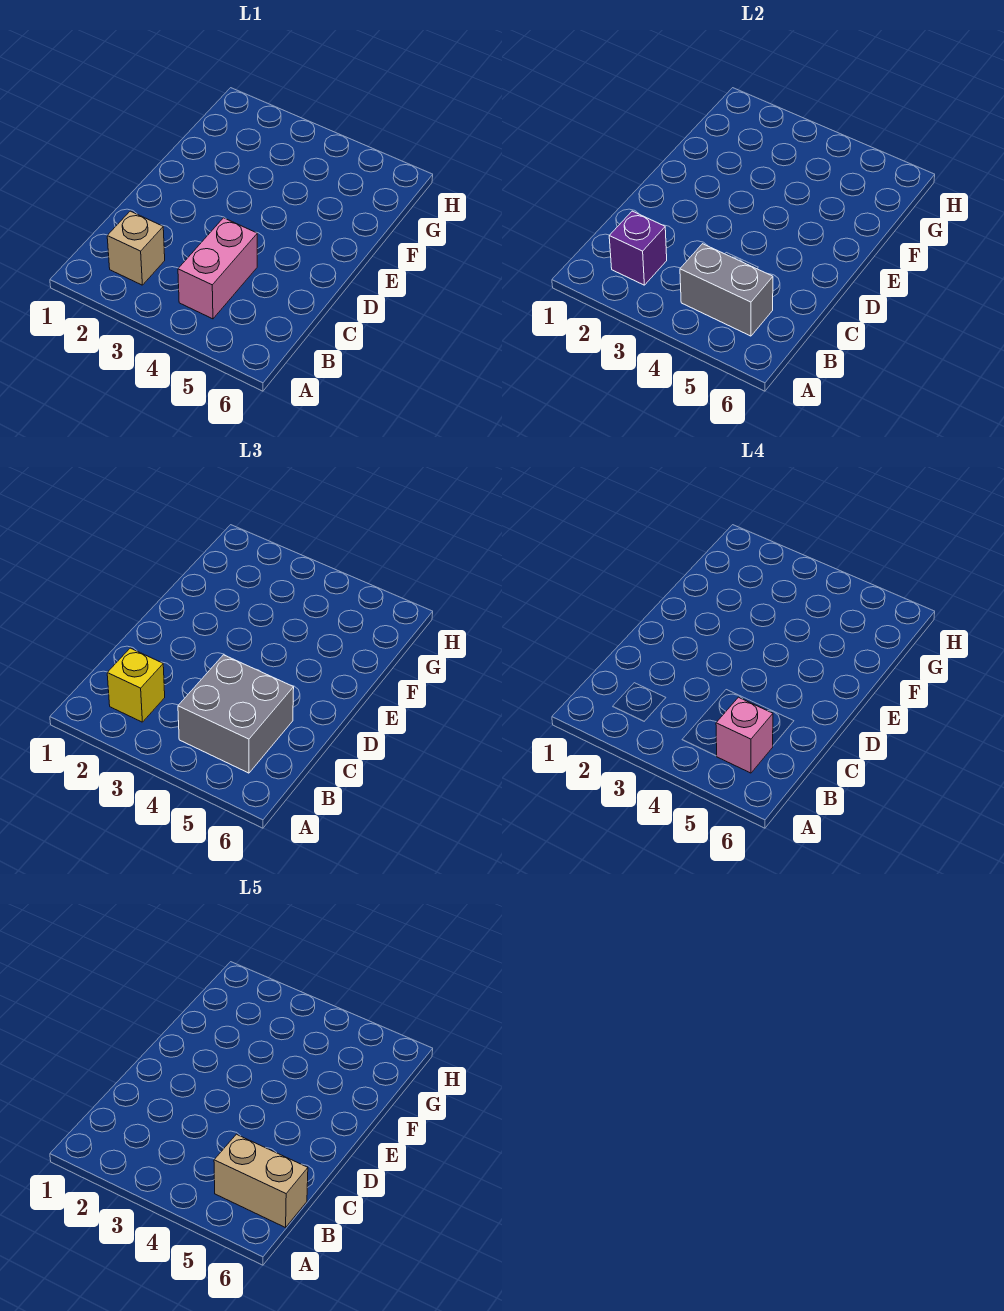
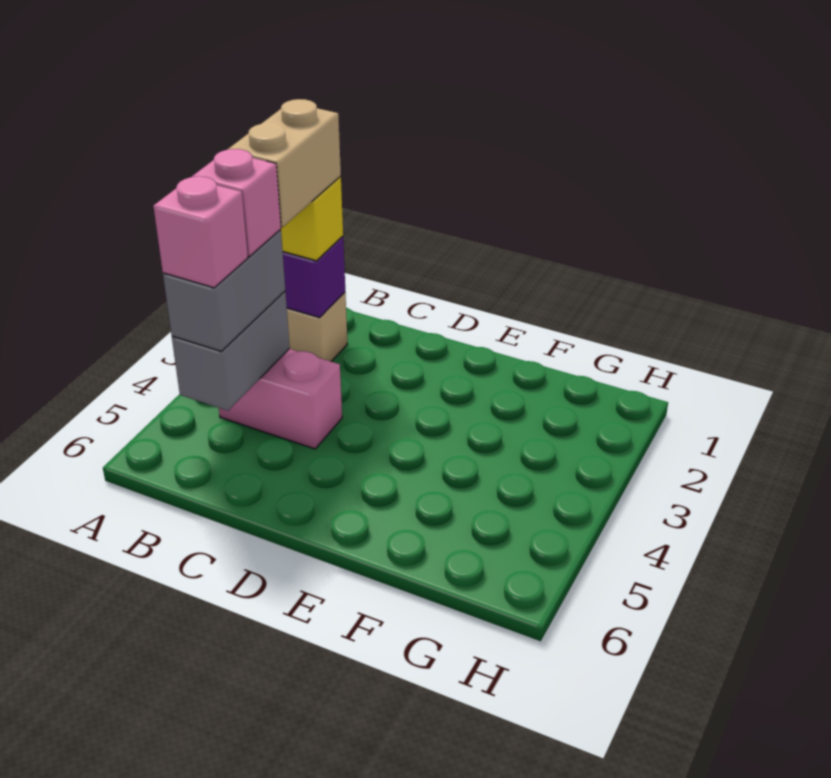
grey brick B4:C5 level 3 -> grey brick B4:B5 level 3
none -> pink brick B4 level 4
tan brick B5:B6 level 5 -> tan brick B2:B3 level 4

